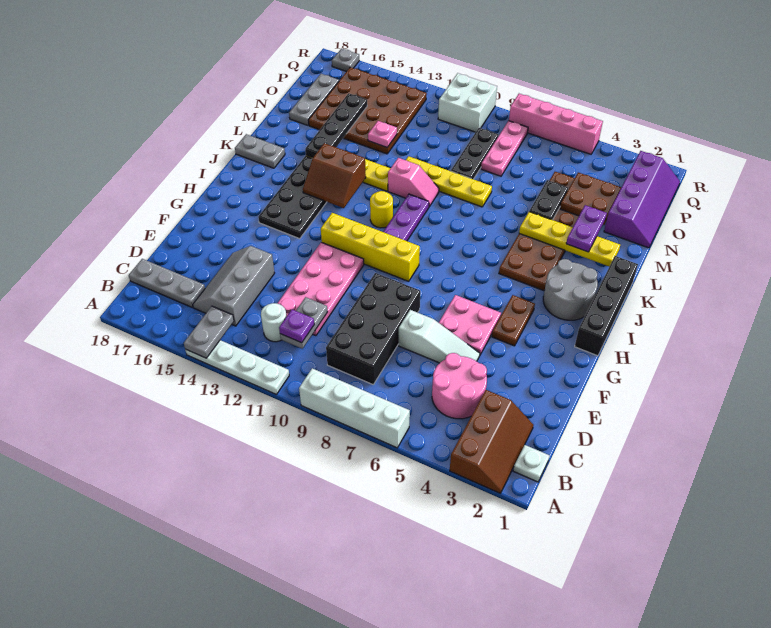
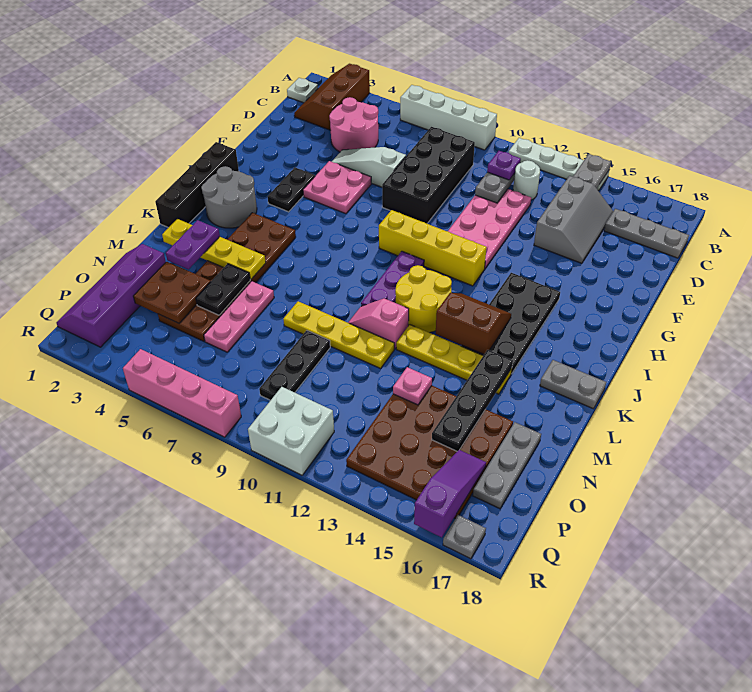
brown plate G4:H4 level 1 -> black plate G4:H4 level 1
yellow round brick J11 level 1 -> yellow round brick J11:K12 level 1
pink plate O8:Q8 level 1 -> pink plate M6:O6 level 1
none -> purple slope P16:R16 level 2 top R

